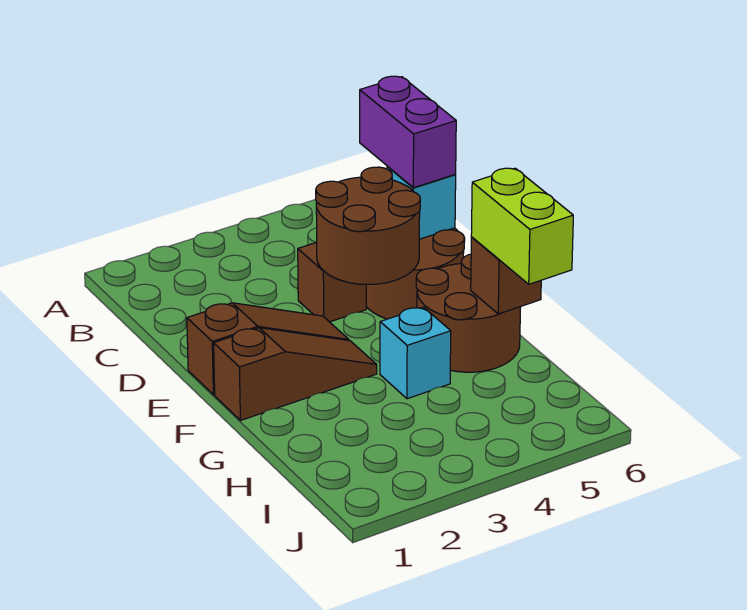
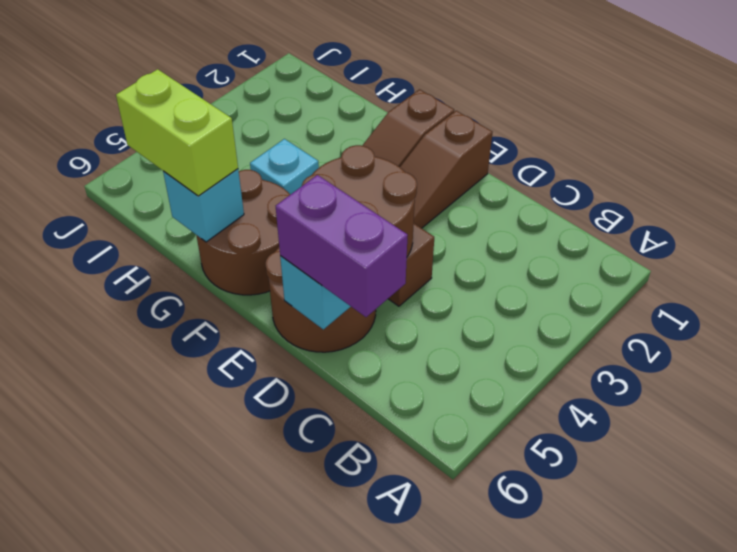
brown brick G6 level 2 -> cyan brick G6 level 2

